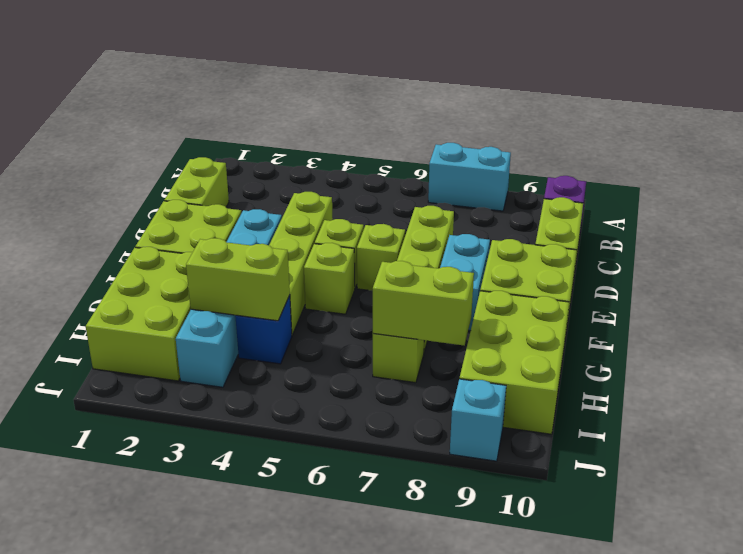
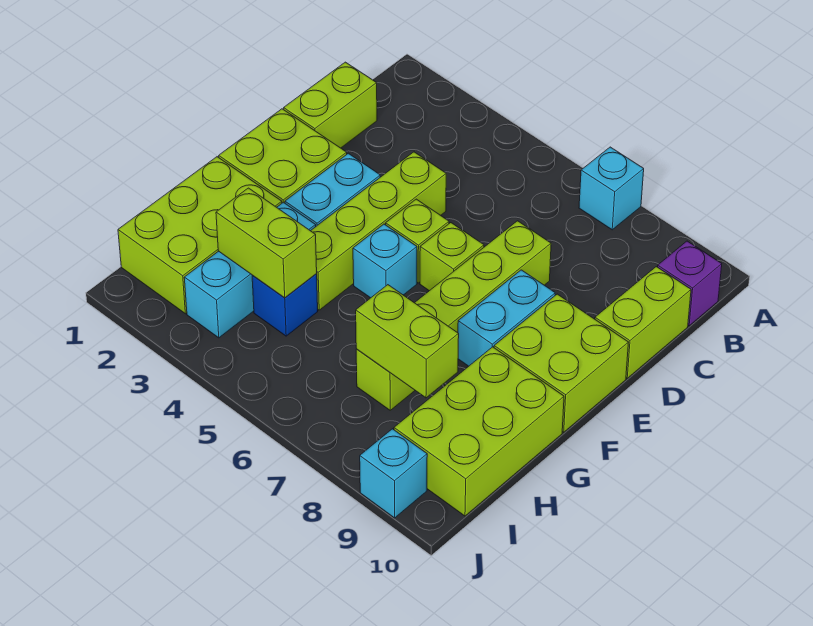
cyan brick A7:A8 level 1 -> cyan brick A7 level 1
lime brick F5 level 1 -> cyan brick F5 level 1

